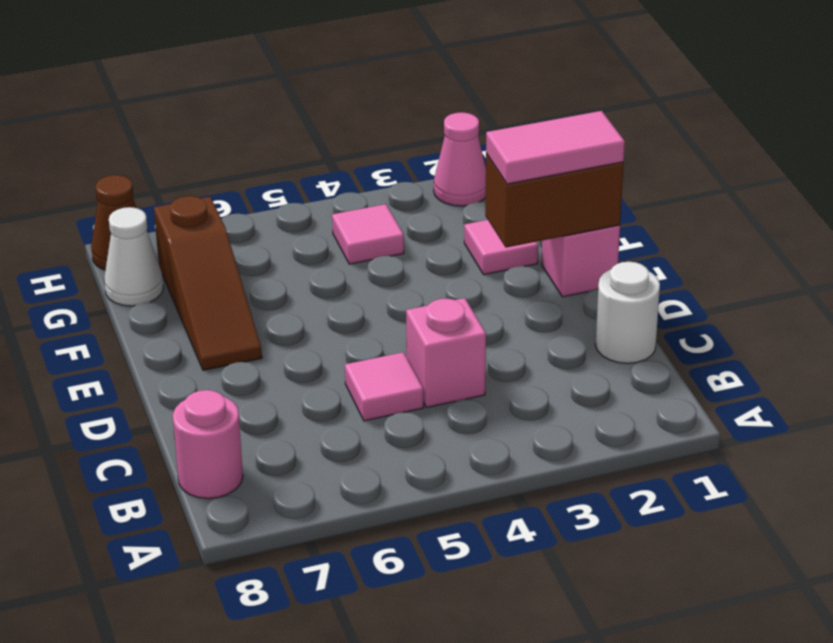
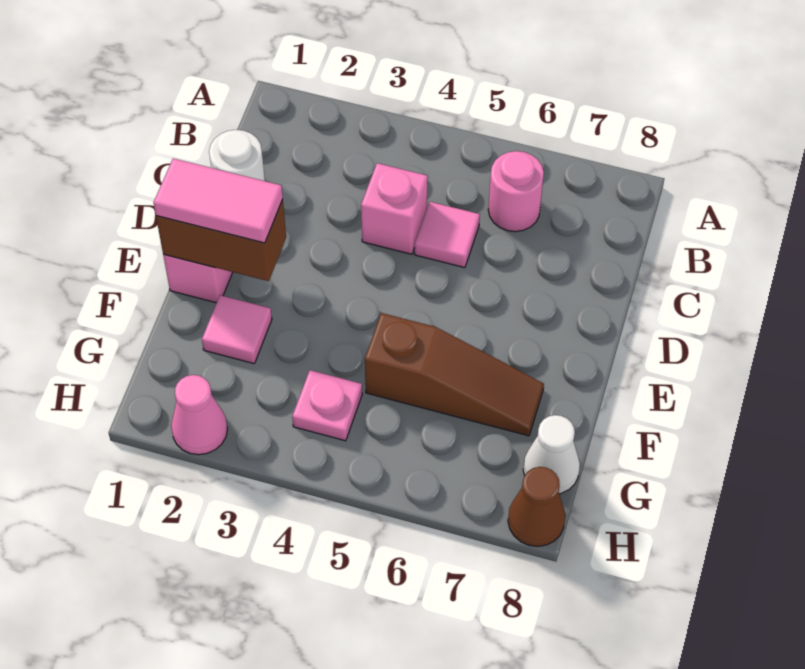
pink round brick B8 level 1 -> pink round brick B6 level 1
brown slope E7:G7 level 1 top G -> brown slope F5:F7 level 1 top 5
pink tile G4 level 1 -> pink plate G4 level 1

